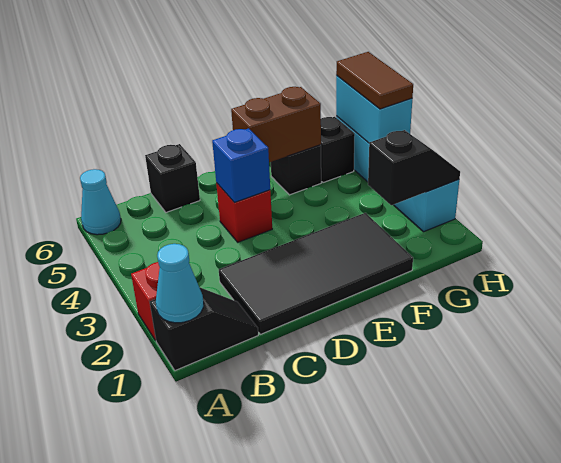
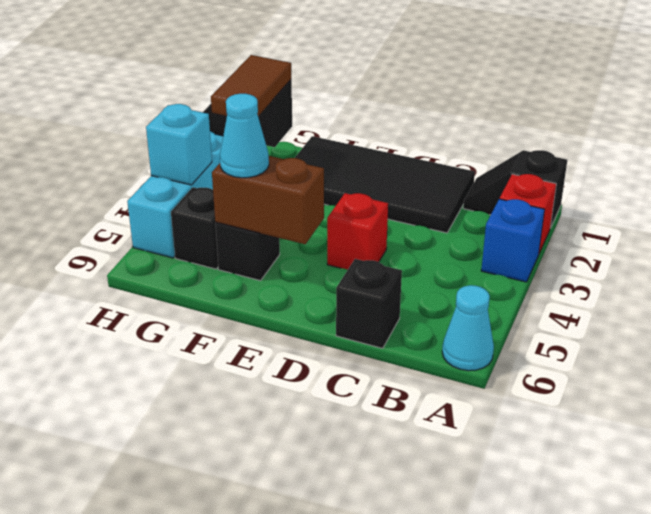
cyan cone A1 level 2 -> cyan cone F5 level 3
blue brick D4 level 2 -> blue brick A3 level 1
cyan brick H4:H5 level 2 -> cyan brick H4 level 2
brown tile H4:H5 level 3 -> brown tile G2:G3 level 3

